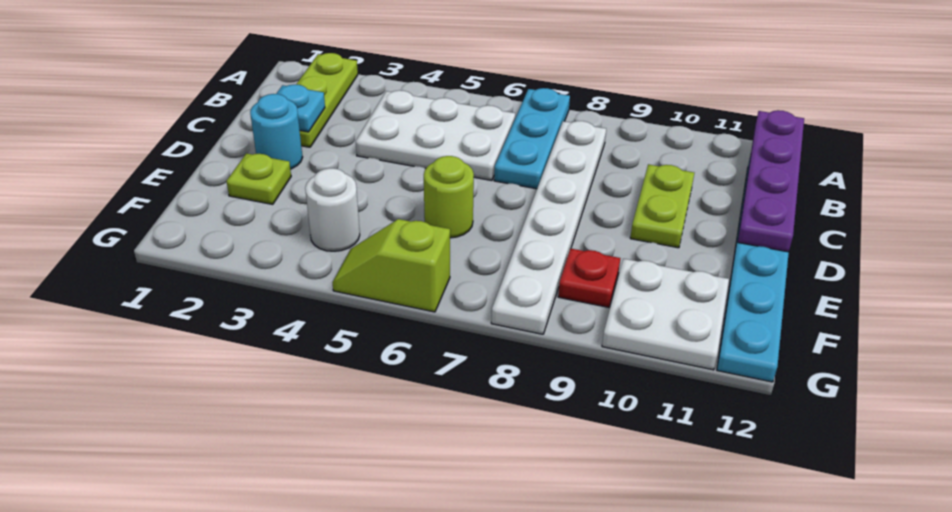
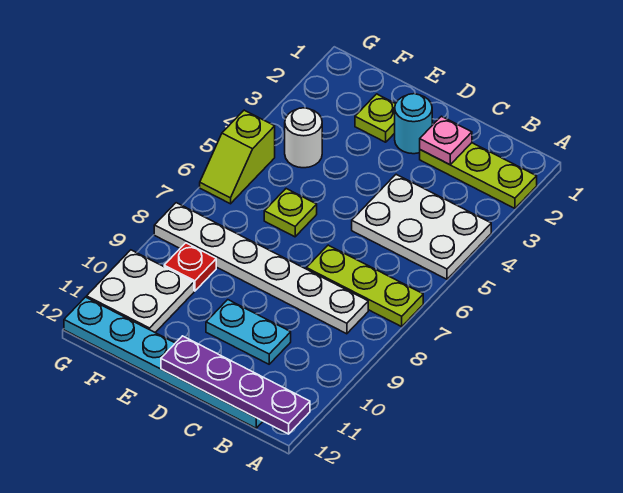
cyan plate A7:C7 level 1 -> lime plate A7:C7 level 1
white plate B4:C6 level 1 -> white plate A4:C5 level 1
cyan plate C2 level 2 -> pink plate C2 level 2
lime plate C10:D10 level 1 -> cyan plate C10:D10 level 1
lime round brick E6 level 1 -> lime plate E6 level 1
lime slope G5:G6 level 1 top 6 -> lime slope G5:G6 level 1 top 5

